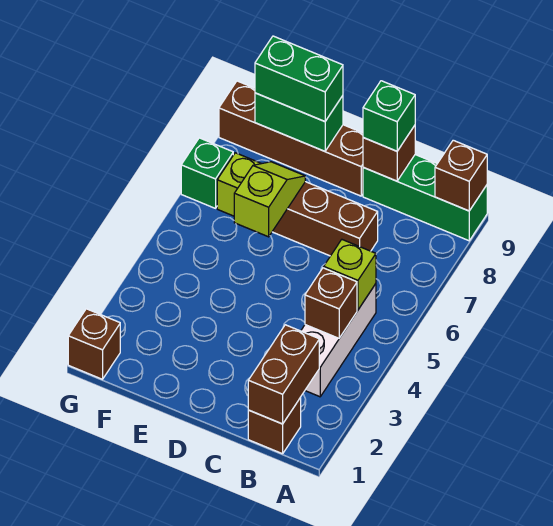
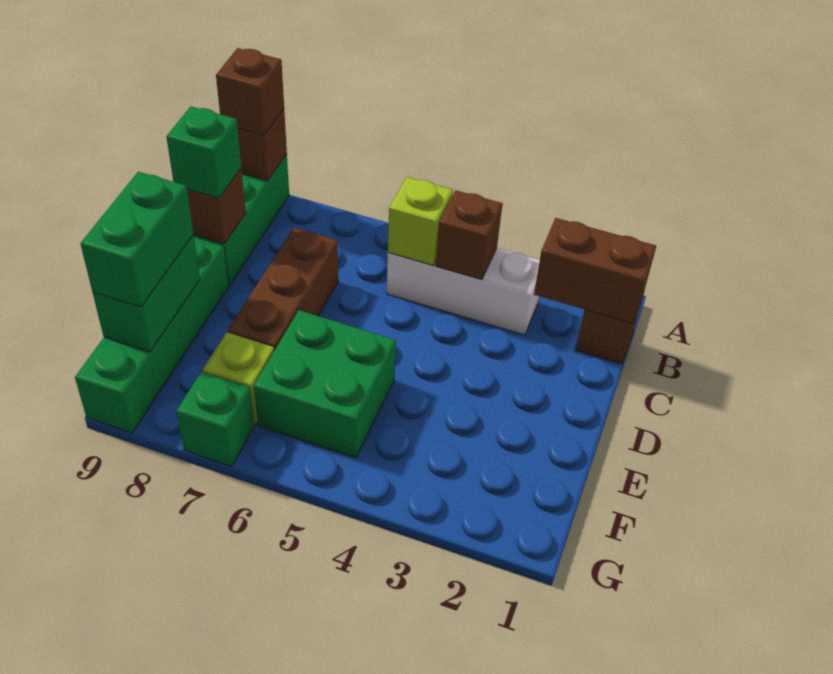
brown brick D9:G9 level 1 -> green brick D9:G9 level 1
none -> green brick E5:F6 level 1
lime slope E6:E7 level 2 top 6 -> none
brown brick G1 level 1 -> brown brick A9 level 3

